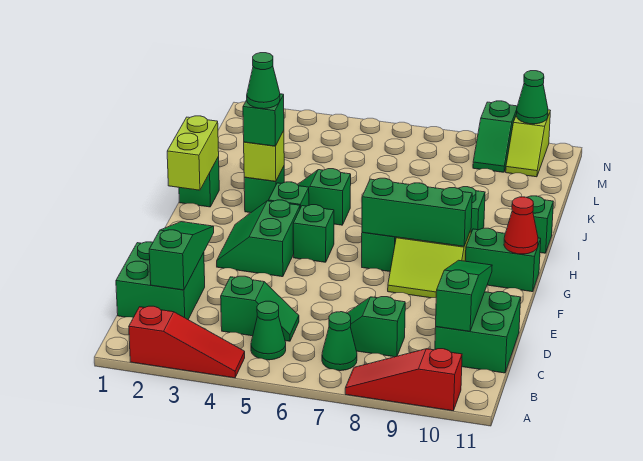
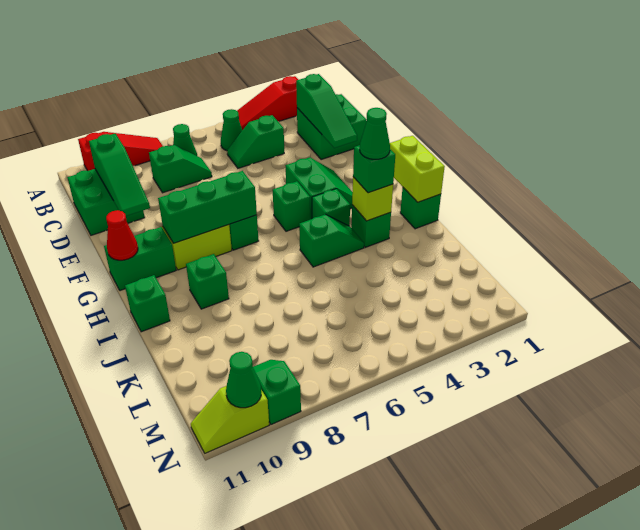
lime slope M10:N10 level 1 top N -> lime slope N10:N11 level 1 top 10

